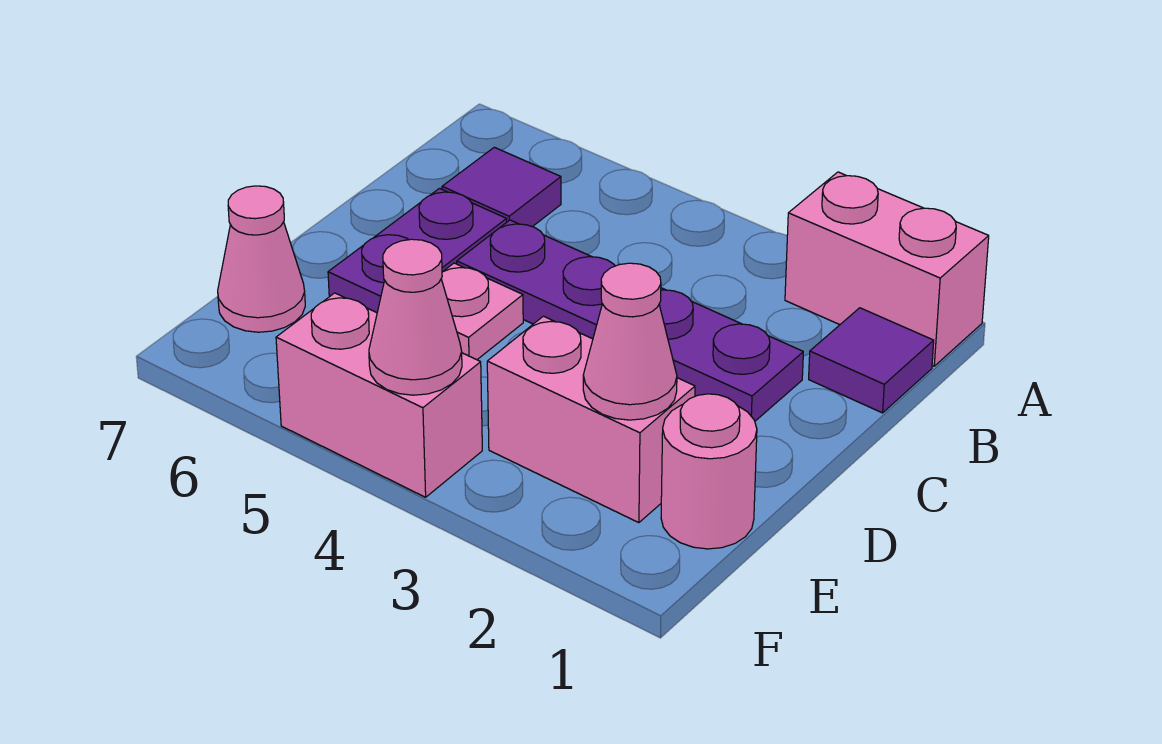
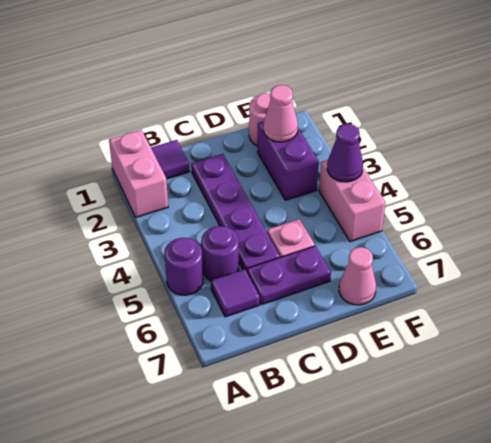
none -> purple round brick A5 level 1
none -> purple round brick B5 level 1
pink brick E2:E3 level 1 -> purple brick E2:E3 level 1
pink cone F4 level 2 -> purple cone F4 level 2

